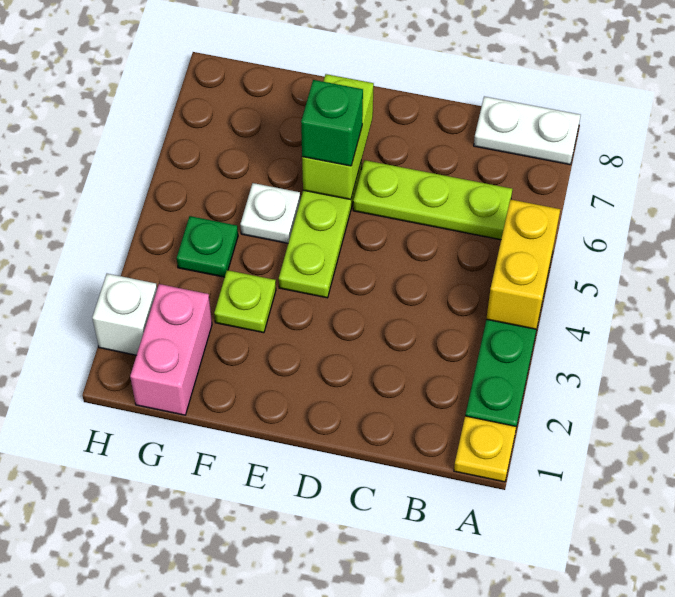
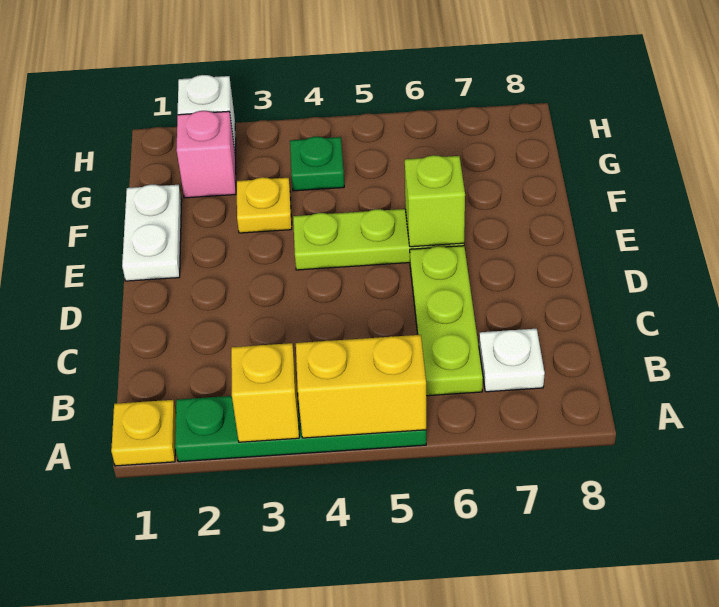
none -> yellow brick A3 level 2
white plate A8:B8 level 1 -> white plate E1:F1 level 1
lime brick E6:E7 level 2 -> lime brick E6 level 2
green brick E6 level 3 -> none
lime plate F3 level 1 -> yellow plate F3 level 1
white plate F5 level 1 -> white plate B7 level 1
pink brick G1:G2 level 1 -> pink brick G2 level 1

